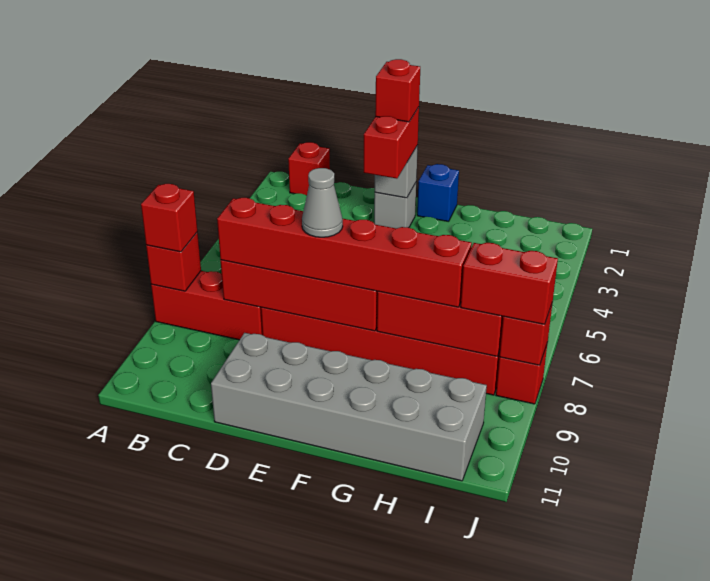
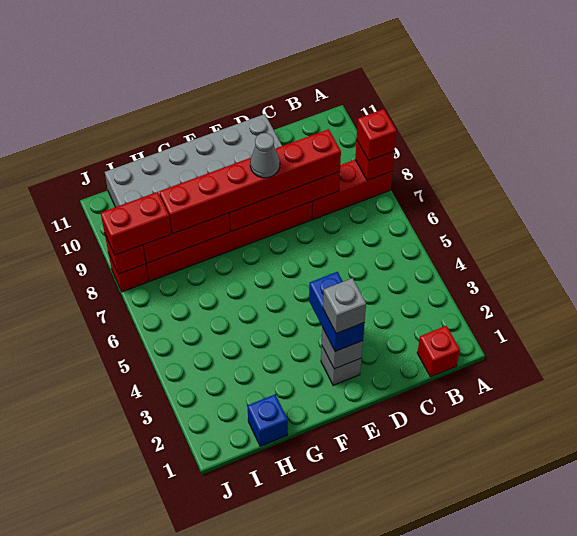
red brick E2:E3 level 3 -> blue brick E2:E3 level 3
red brick E2 level 4 -> grey brick E2 level 4
blue brick F1 level 1 -> blue brick H1 level 1

